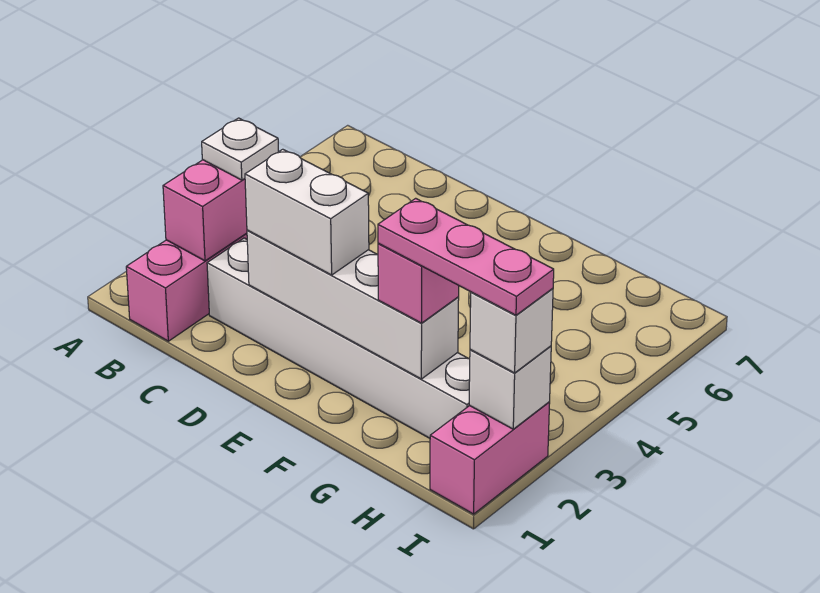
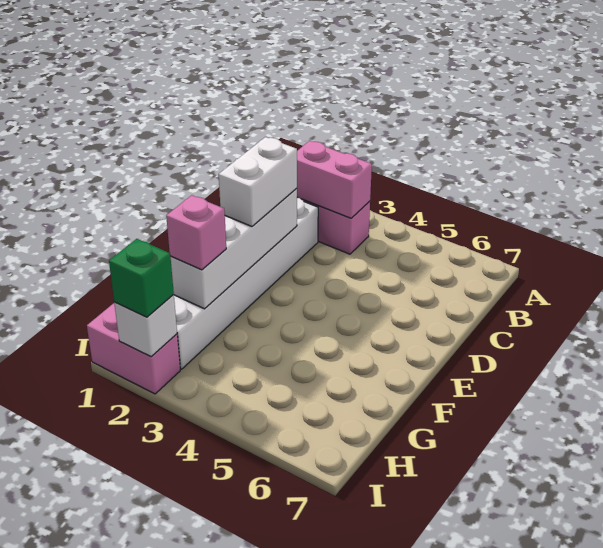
white plate B3 level 3 -> none
pink plate G2:I2 level 4 -> none
white brick I2 level 3 -> green brick I2 level 3

